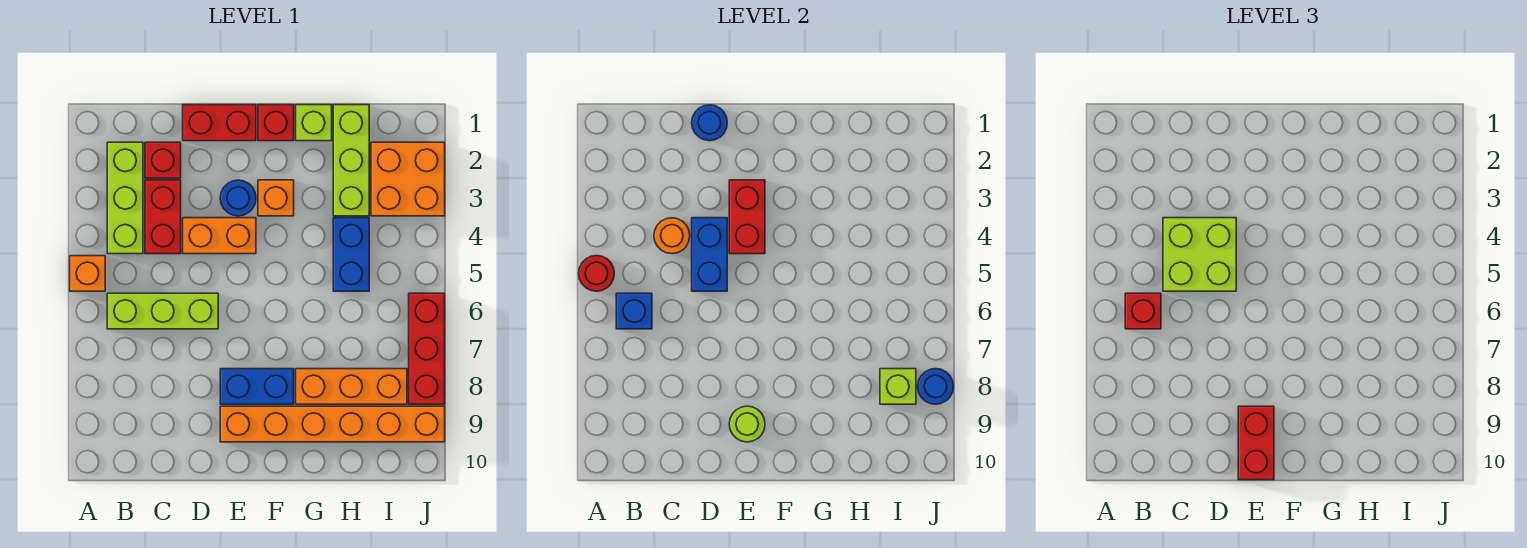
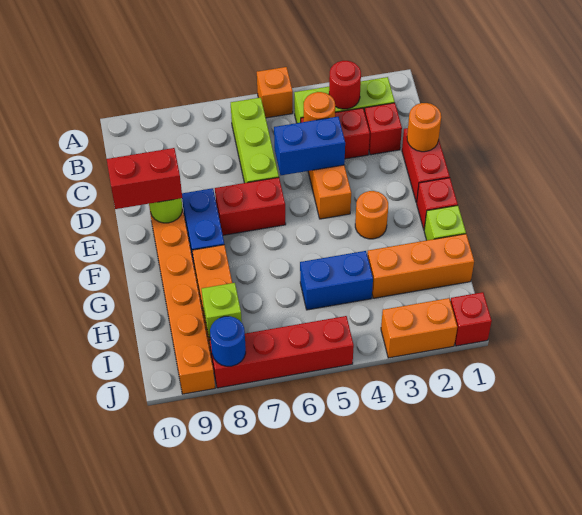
red round brick A5 level 2 -> red round brick B3 level 2
blue brick B6 level 2 -> none
red brick B6 level 3 -> red brick J1 level 1
lime brick C4:D5 level 3 -> none
blue round brick D1 level 2 -> orange round brick D1 level 2
blue round brick E3 level 1 -> none
red brick E3:E4 level 2 -> red brick E6:E7 level 1
orange brick F3 level 1 -> orange round brick F3 level 1
lime brick H1:H3 level 1 -> orange brick H1:H3 level 1
orange brick I2:J3 level 1 -> orange brick J2:J3 level 1
red brick J6:J8 level 1 -> red brick J5:J8 level 1

